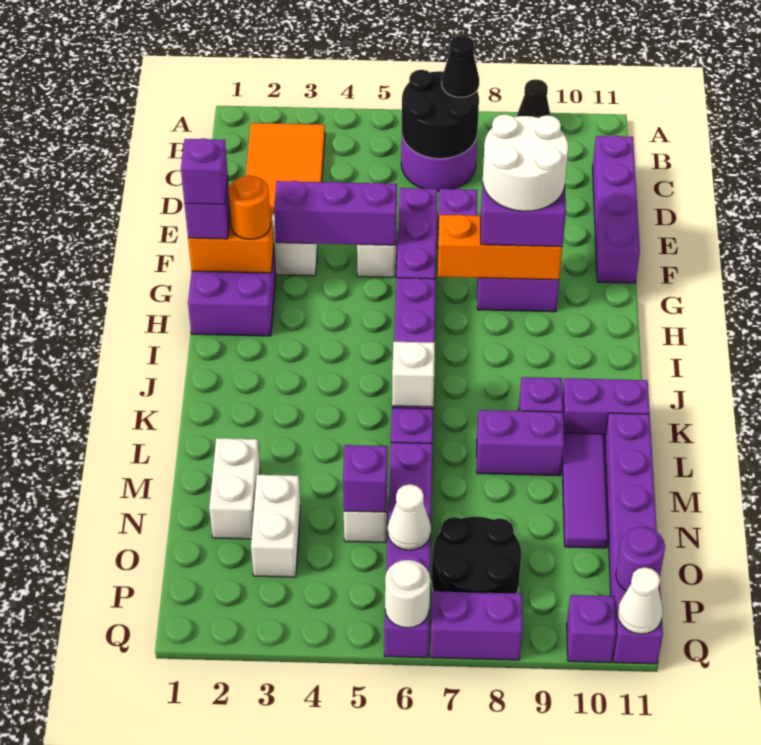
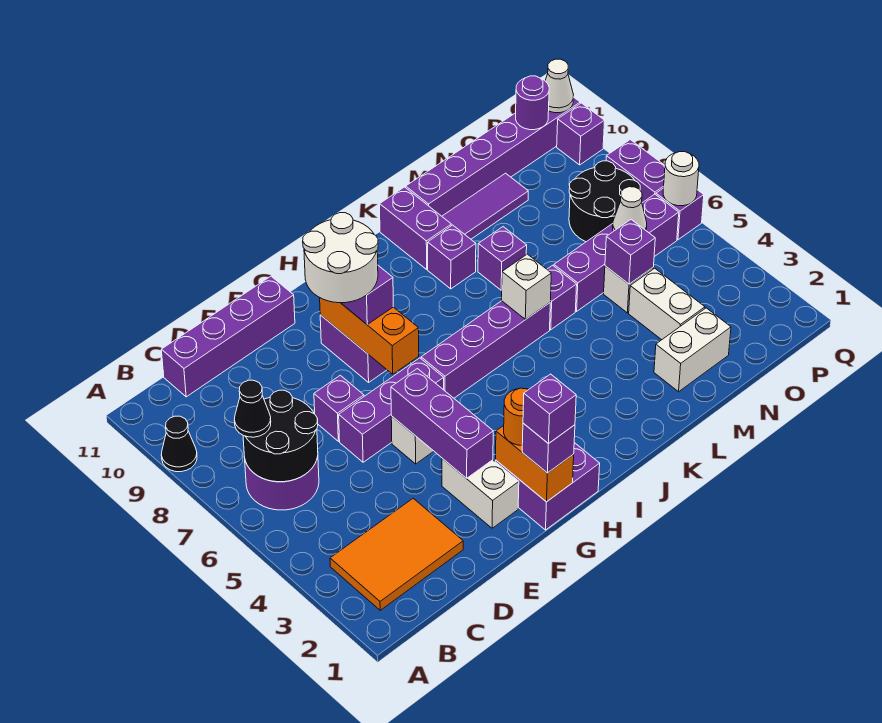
purple brick L8:L9 level 1 -> purple brick L8 level 1
white brick N3:O3 level 1 -> white brick N3:N4 level 1

